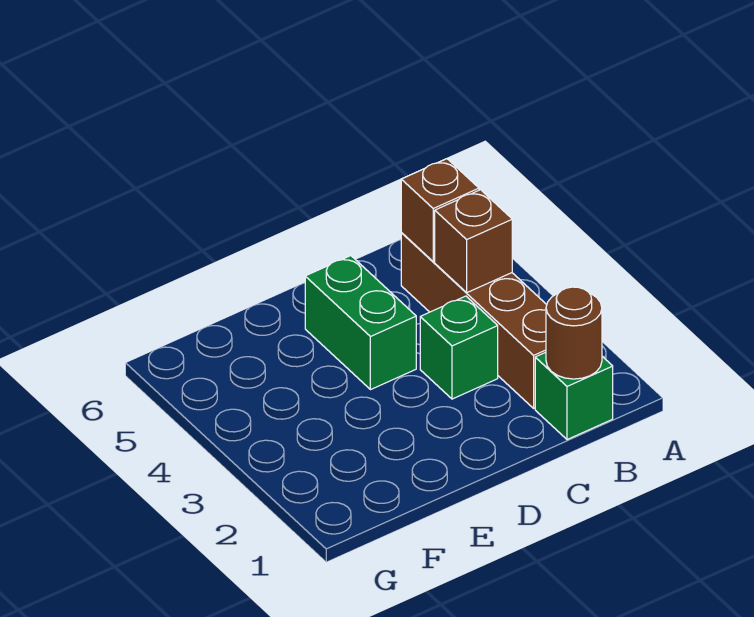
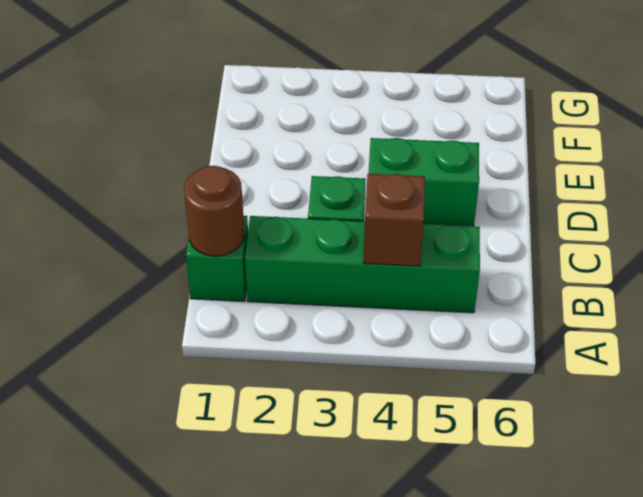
brown brick B2:B5 level 1 -> green brick B2:B5 level 1
brown brick B5 level 2 -> none

